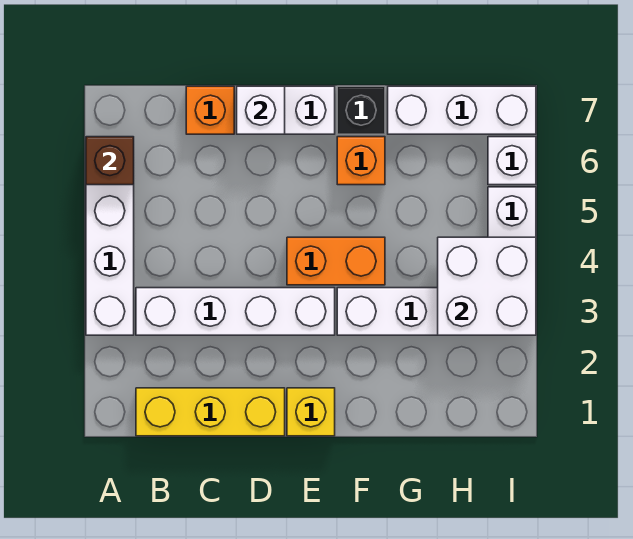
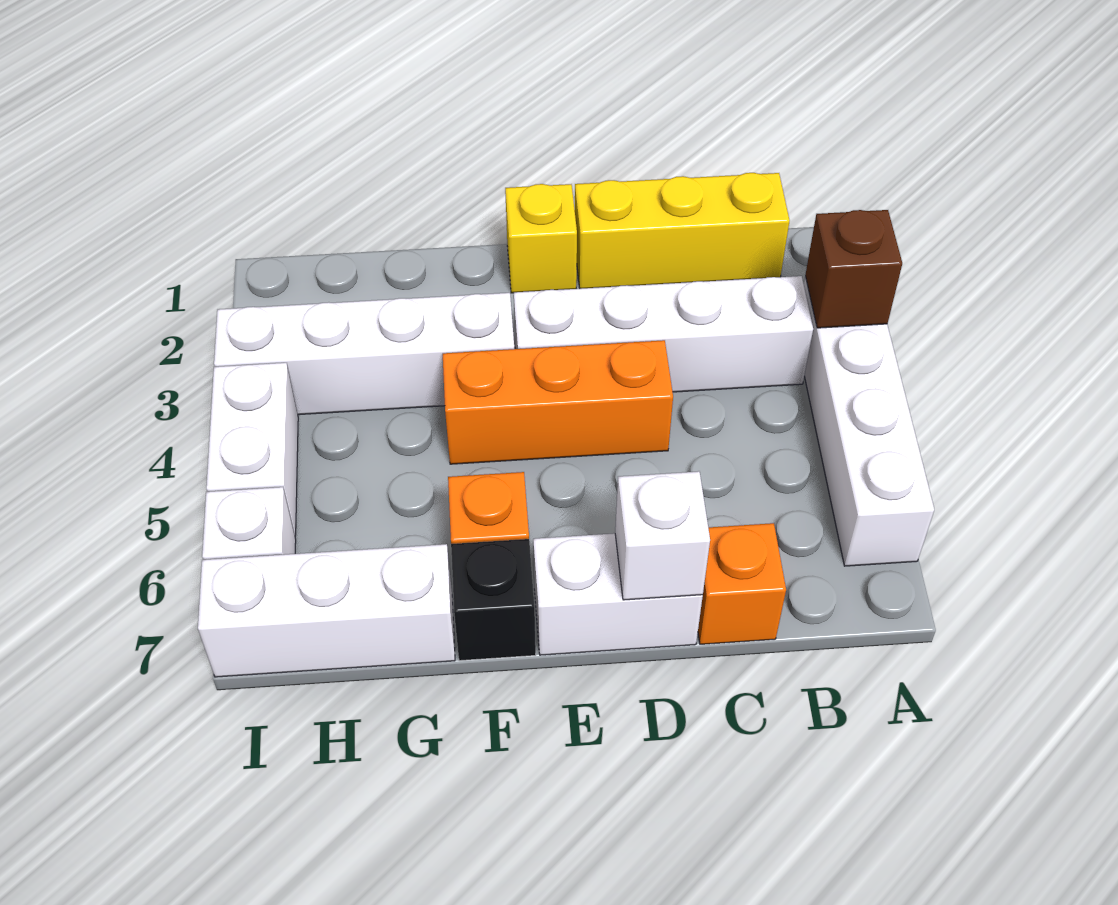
brown brick A6 level 2 -> brown brick A3 level 2
orange brick E4:F4 level 1 -> orange brick D4:F4 level 1
white brick H3:I4 level 2 -> none

